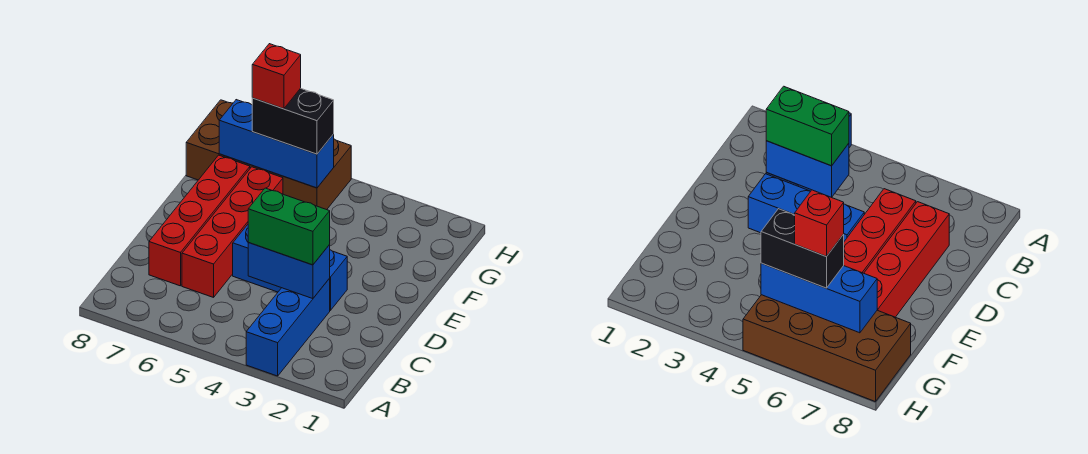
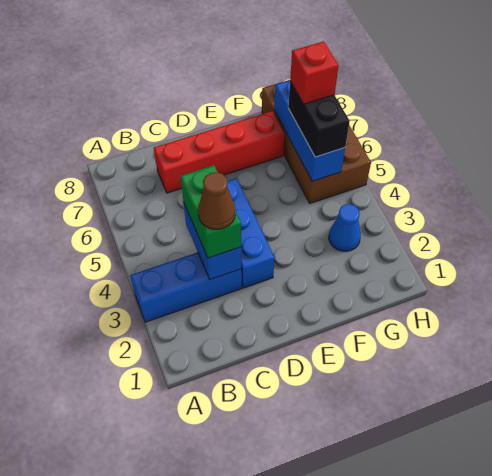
none -> brown cone C3 level 4
red brick C6:F6 level 1 -> none
none -> blue cone G3 level 1

